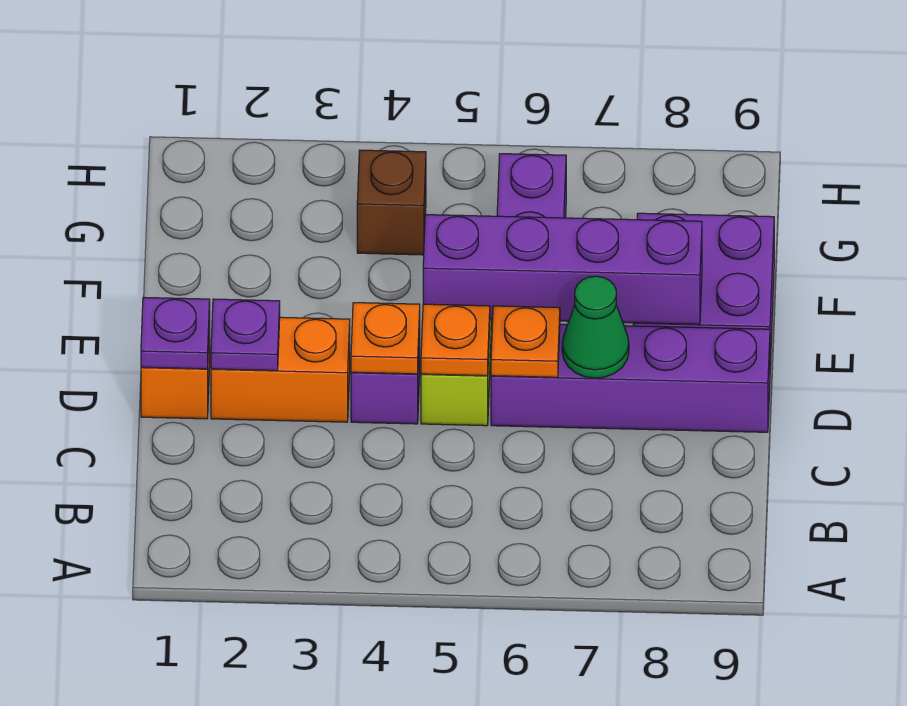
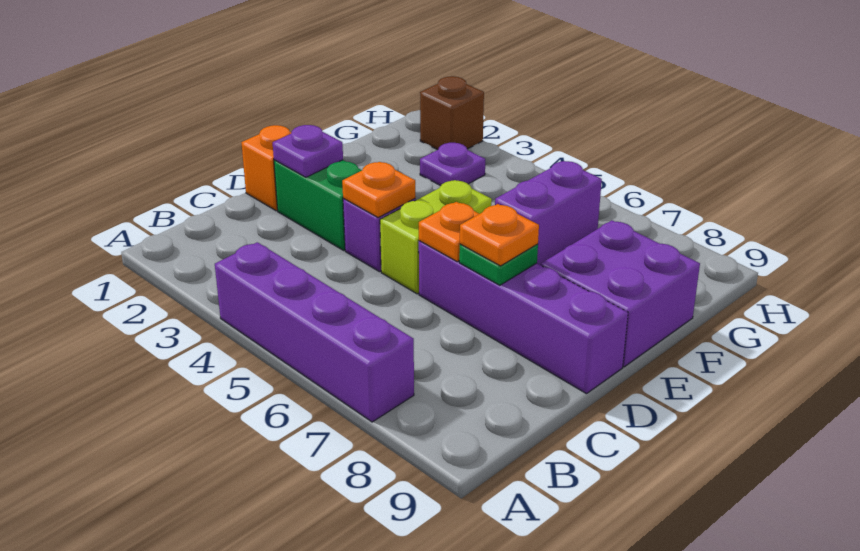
purple plate D1 level 2 -> purple plate G3 level 1
orange brick D2:D3 level 1 -> green brick D2:D3 level 1
orange plate D5 level 2 -> orange plate D7 level 3
green cone D7 level 2 -> green plate D7 level 2
purple brick E5:E8 level 2 -> purple brick A4:A7 level 1
brown brick G4 level 1 -> brown brick H2 level 1

